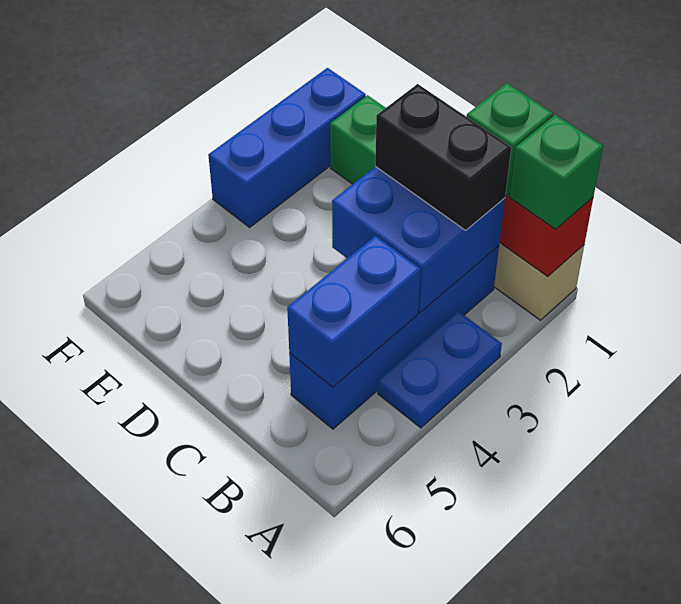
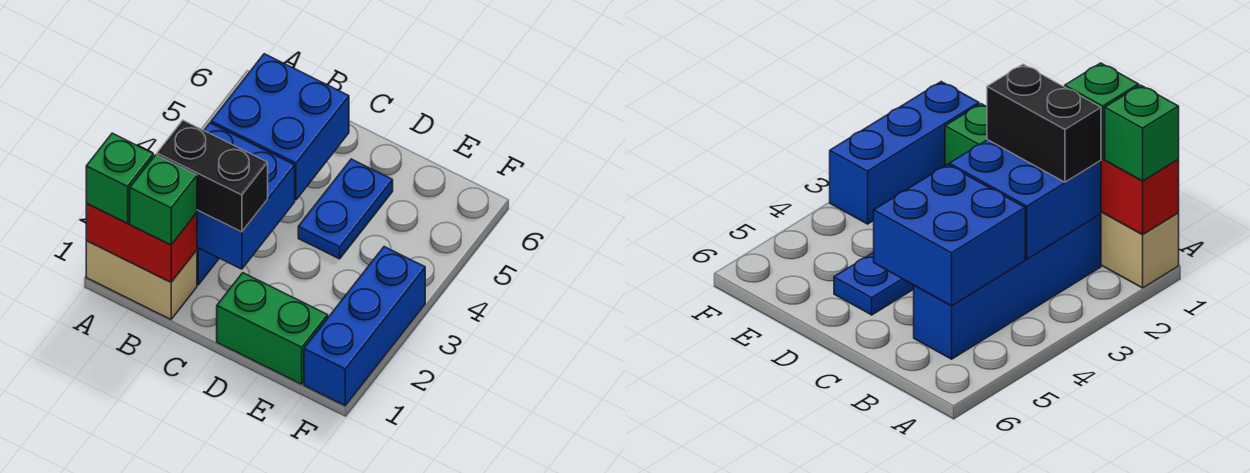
blue plate A3:A4 level 1 -> blue plate D4:D5 level 1
blue brick B4:B5 level 2 -> blue brick B4:C5 level 2

